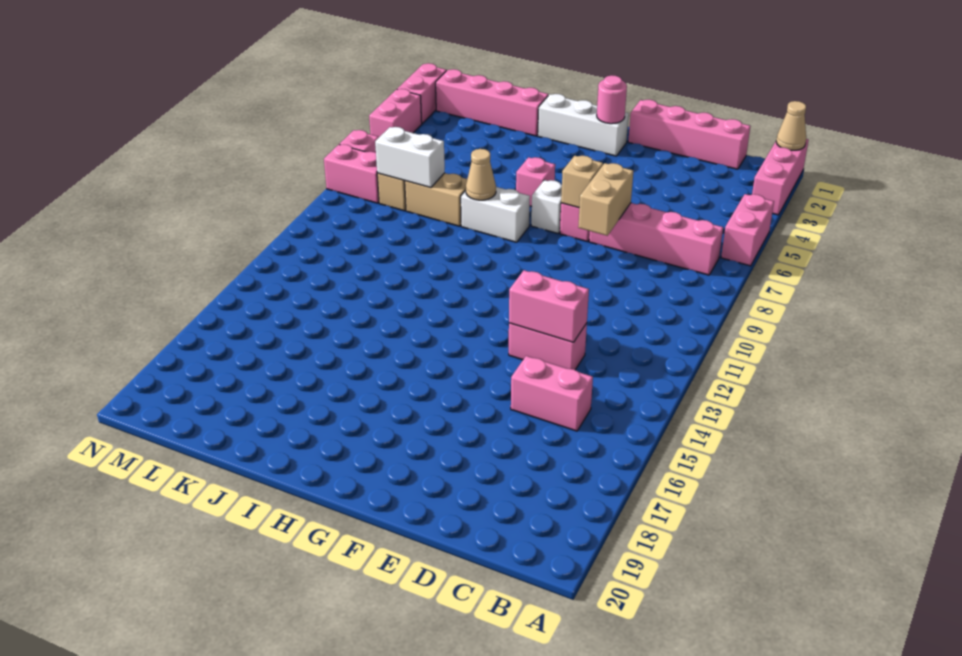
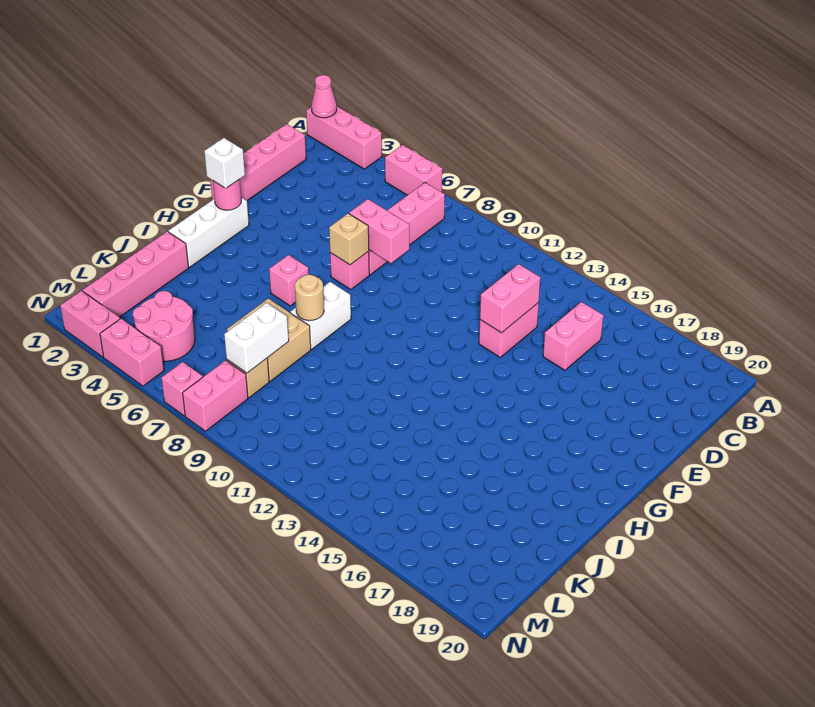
tan cone A1 level 2 -> pink cone A1 level 2
tan brick E7:E8 level 2 -> pink brick E7:E8 level 2
white brick G7 level 1 -> white brick G2 level 3
tan cone I8 level 2 -> tan round brick I8 level 2
tan brick J8:K8 level 1 -> tan brick J7:K8 level 1
none -> pink round brick L4:M5 level 1

